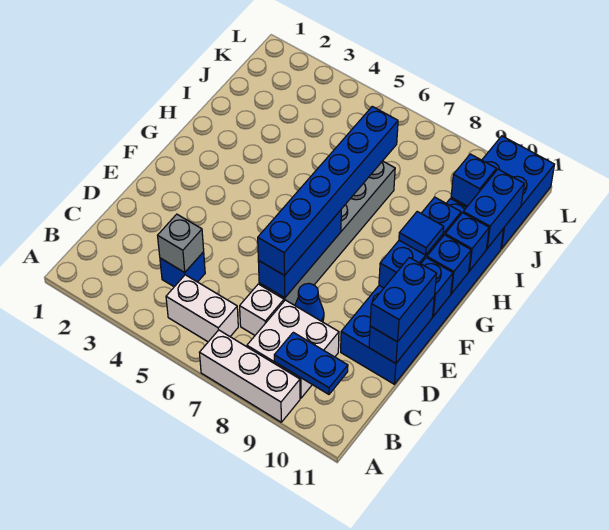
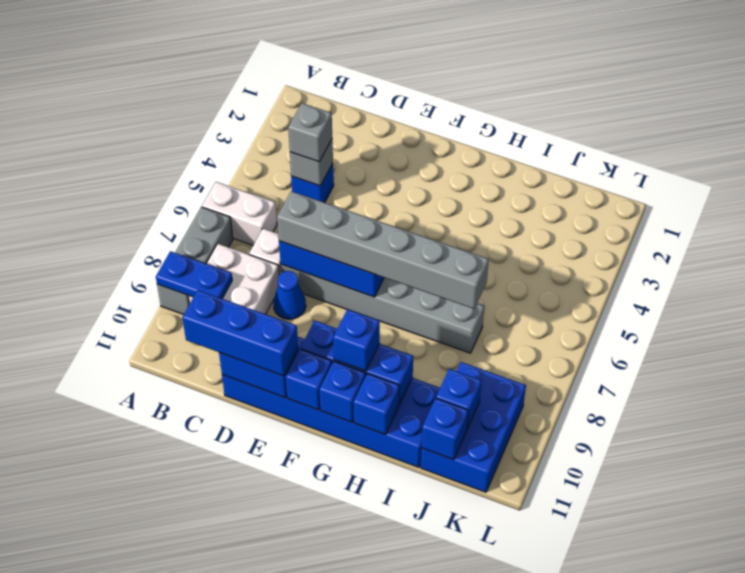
white brick A7:A9 level 1 -> grey brick A7:A9 level 1
white brick B5:B6 level 1 -> white brick A6:B6 level 1
blue plate B9:B10 level 2 -> blue plate A9:B9 level 2
none -> grey brick C4 level 3
blue brick D7:I7 level 3 -> grey brick D7:I7 level 3
blue brick D11:E11 level 3 -> blue brick C11:E11 level 3
blue tile G10 level 3 -> blue brick G10 level 3
blue brick I11:J11 level 2 -> blue brick J11 level 2
blue brick J10:L11 level 1 -> blue brick J9:K11 level 1

